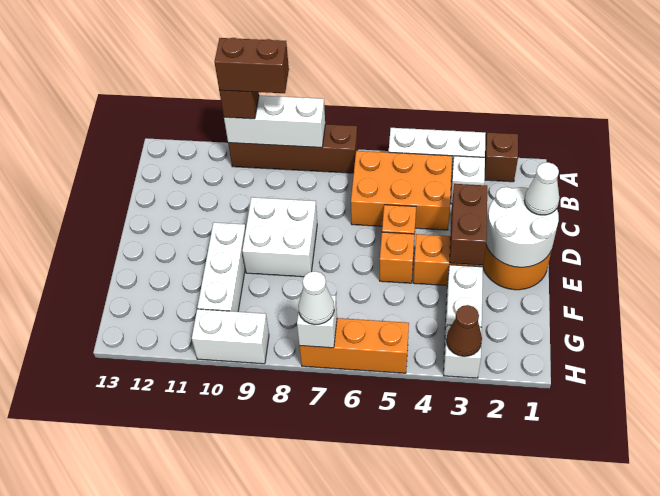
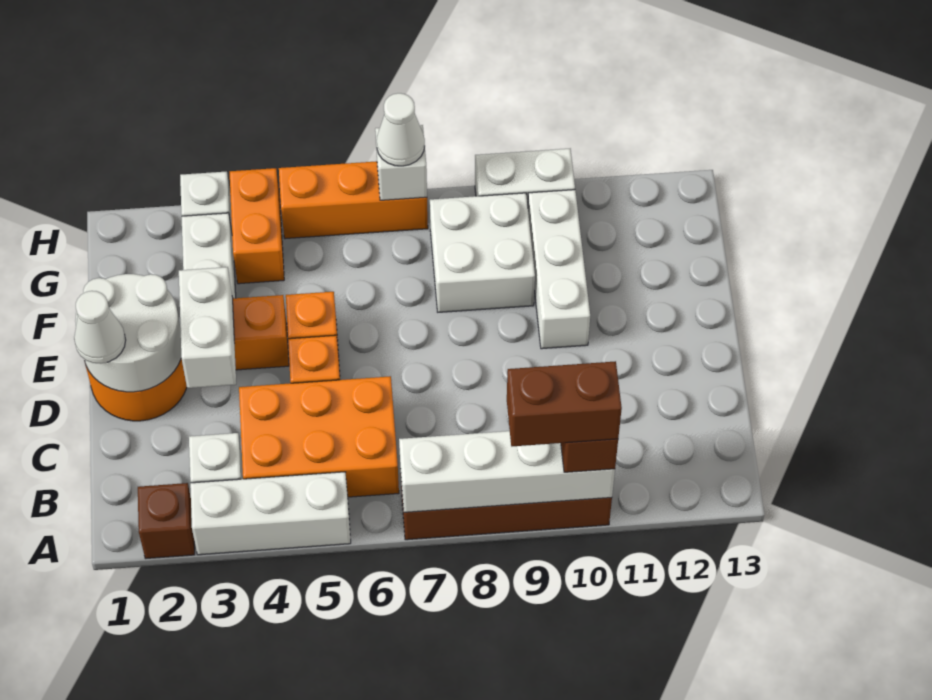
white brick A8:A10 level 2 -> white brick A7:A10 level 2
brown brick D3:E3 level 2 -> white brick D3:E3 level 2
white brick D8:E9 level 1 -> white brick F8:G9 level 1
none -> orange brick G4:H4 level 1
brown cone H3 level 2 -> none

